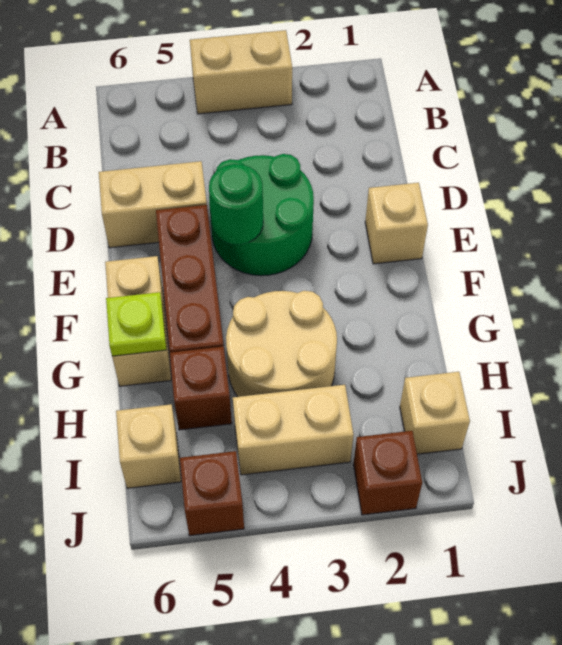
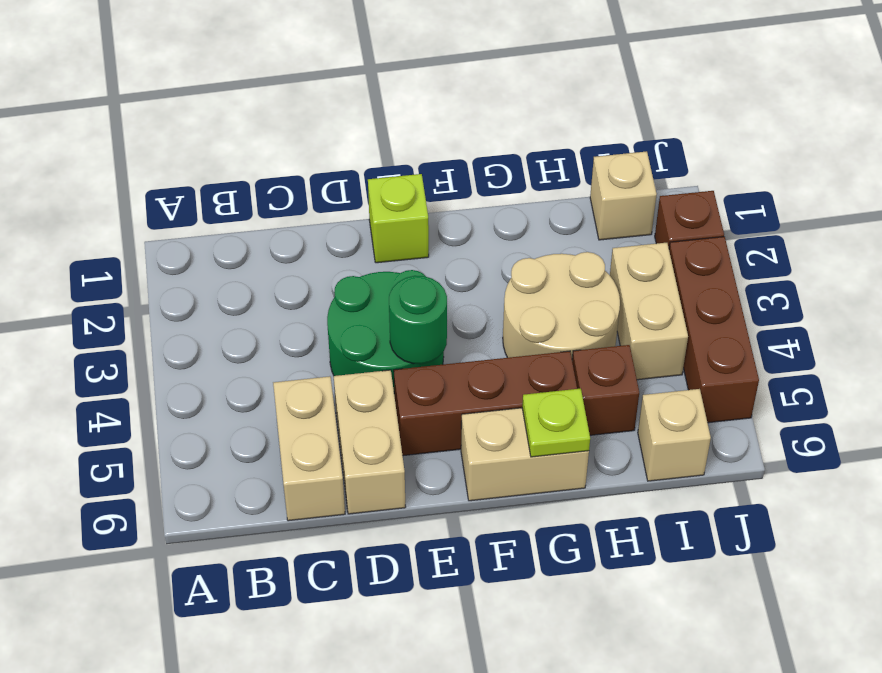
tan brick A3:A4 level 1 -> tan brick C5:C6 level 1
tan brick E1 level 1 -> lime brick E1 level 1
brown brick J5 level 1 -> brown brick J3:J5 level 1

